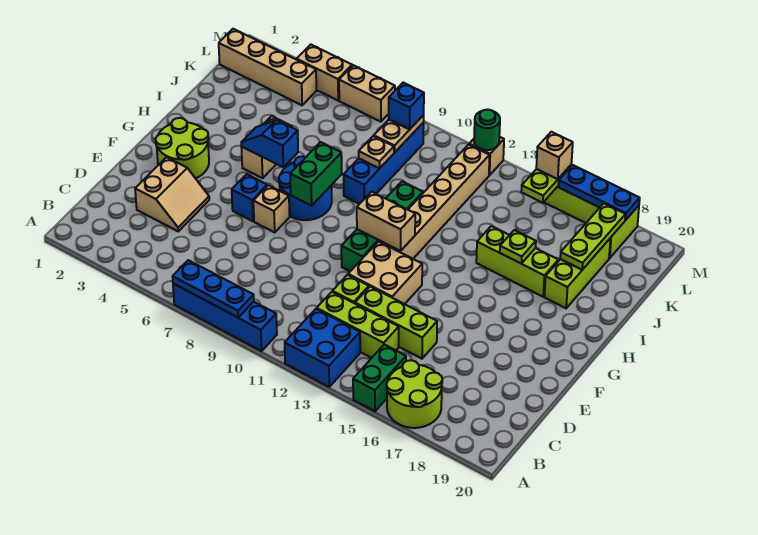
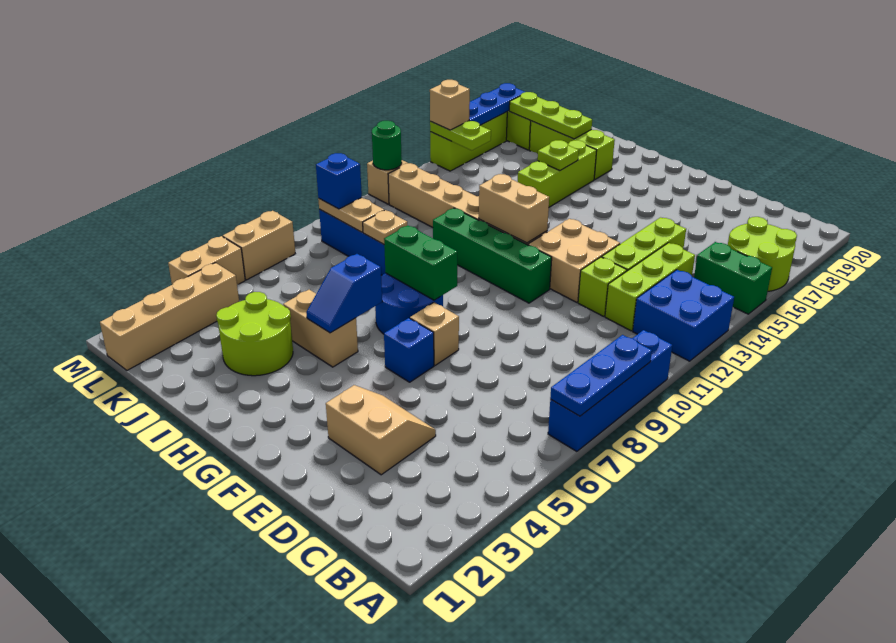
lime round brick F2:G3 level 1 -> lime round brick I3:J4 level 1
tan brick G11:G12 level 2 -> tan brick G12:H12 level 2

